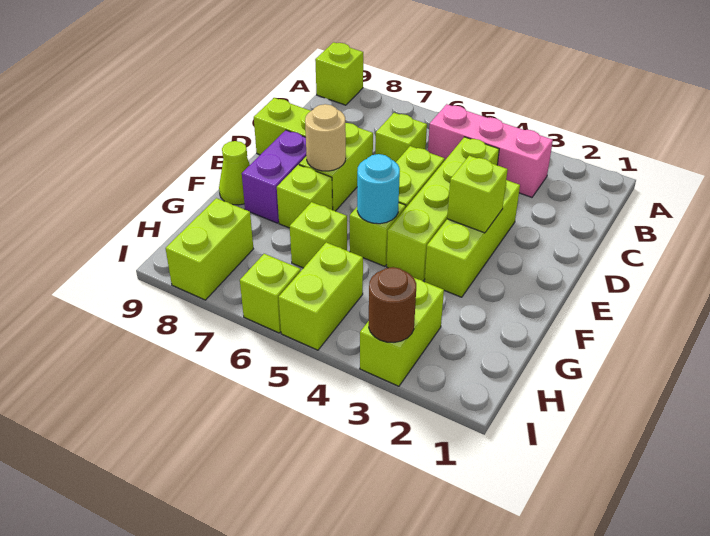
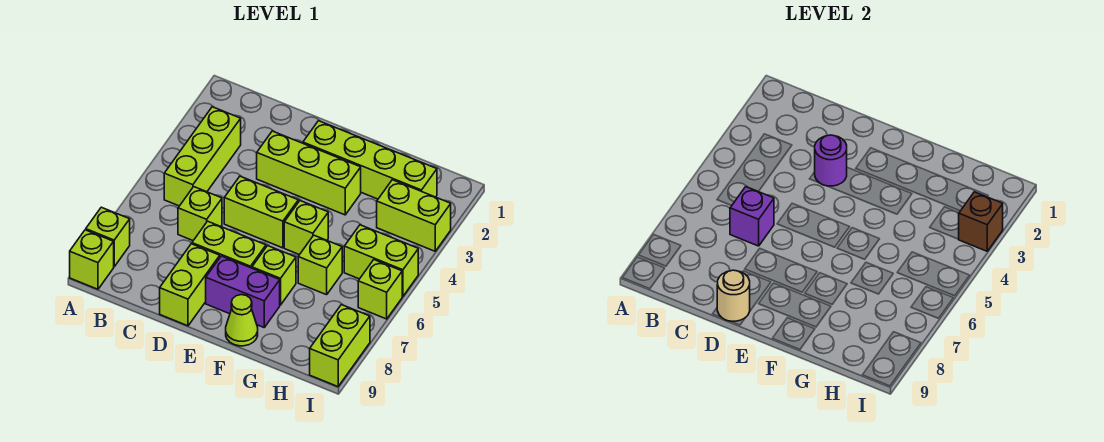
pink brick B3:B5 level 1 -> lime brick B3:B5 level 1
lime brick C4:F4 level 1 -> lime brick E2:H2 level 1
none -> purple brick C6 level 2
none -> purple round brick D3 level 2
lime brick E3 level 2 -> lime brick A8 level 1
tan round brick E7 level 2 -> tan round brick D9 level 2
cyan round brick F5 level 2 -> none
lime brick H8:I8 level 1 -> lime brick I8:I9 level 1
brown round brick I3 level 2 -> brown brick I3 level 2

